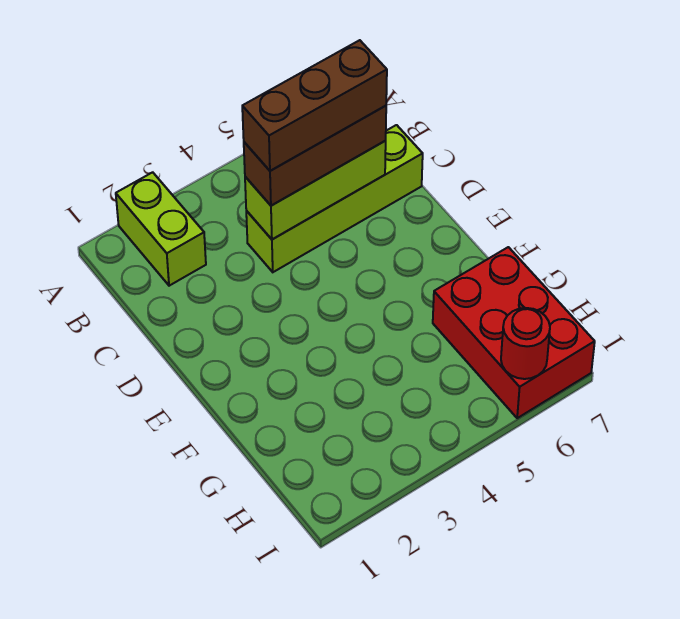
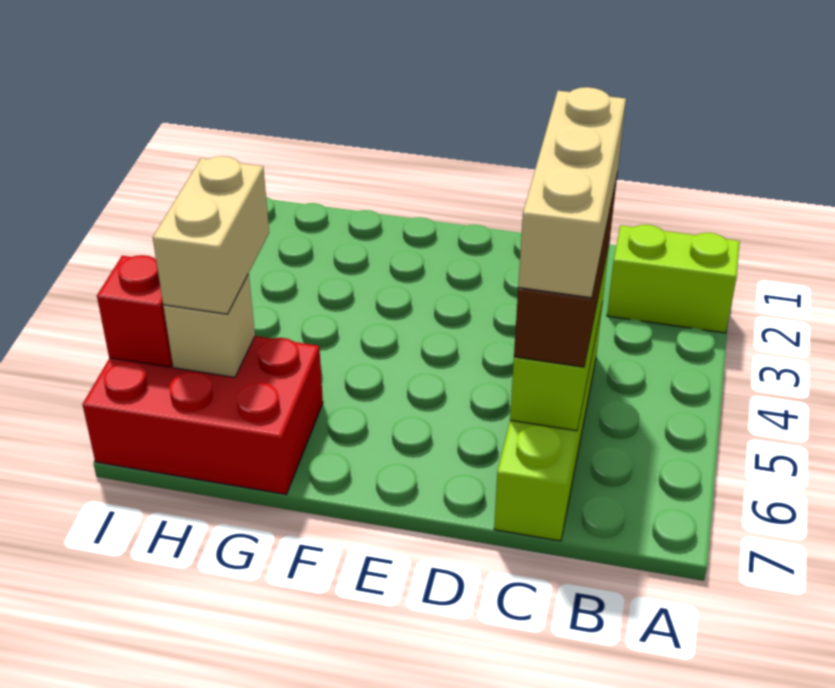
brown brick C4:C6 level 4 -> tan brick C4:C6 level 4
none -> tan brick H5:H6 level 3
none -> tan brick H6 level 2
red round brick I6 level 2 -> red brick I6 level 2

